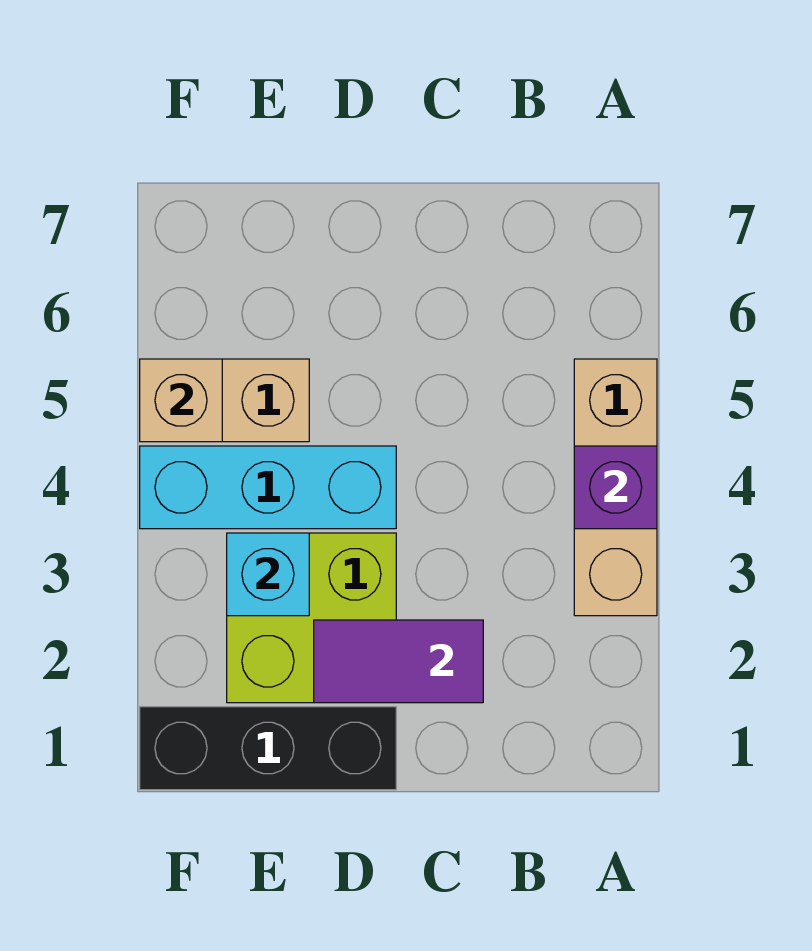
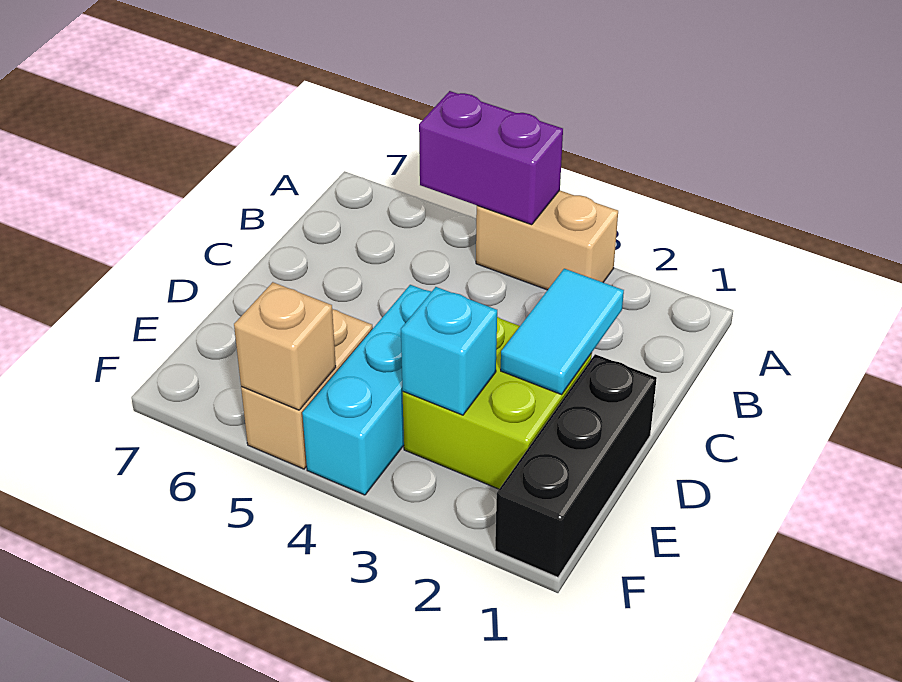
tan brick A3:A5 level 1 -> tan brick A3:A4 level 1
purple brick A4 level 2 -> purple brick A4:A5 level 2
purple tile C2:D2 level 2 -> cyan tile C2:D2 level 2

